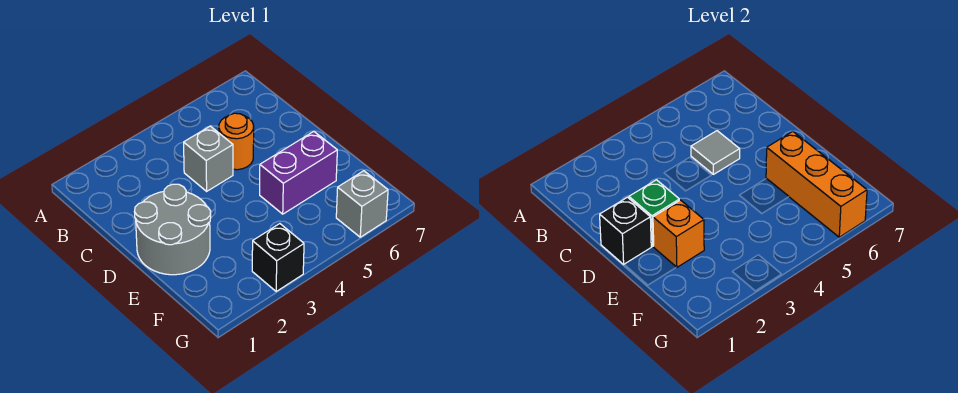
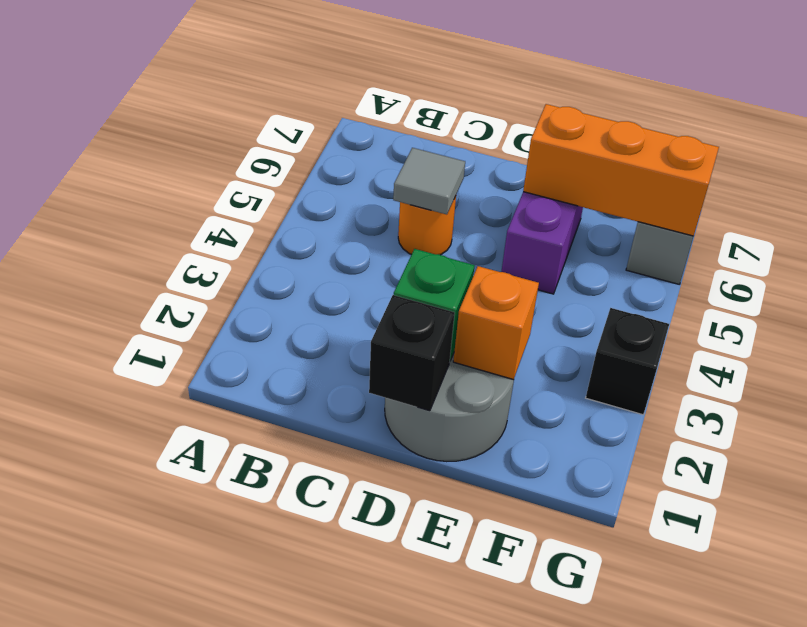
grey brick C4 level 1 -> none

